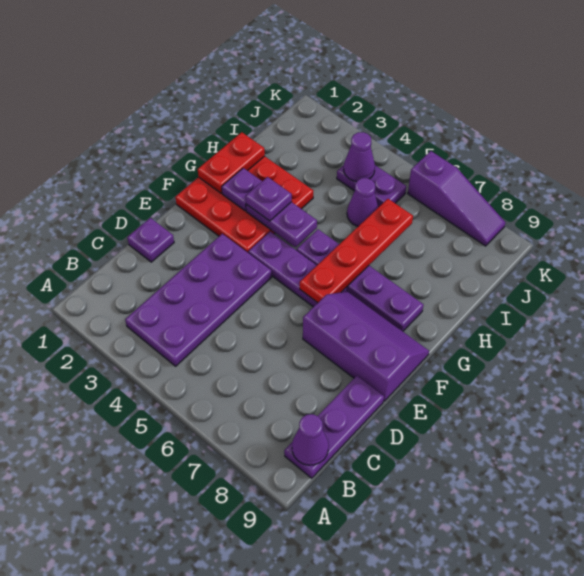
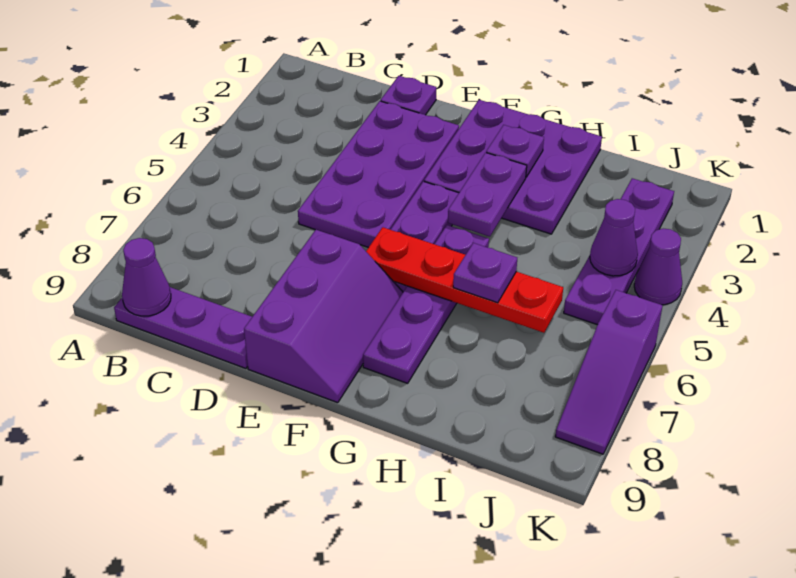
purple plate B3:E4 level 1 -> purple plate D2:E5 level 1
red plate F1:H3 level 1 -> purple plate F1:H3 level 1
red plate G1:H1 level 2 -> none
purple plate G3 level 3 -> purple plate H6 level 3
purple cone I5 level 1 -> purple cone K4 level 1
purple plate J4:J5 level 1 -> purple plate J2:J5 level 1

